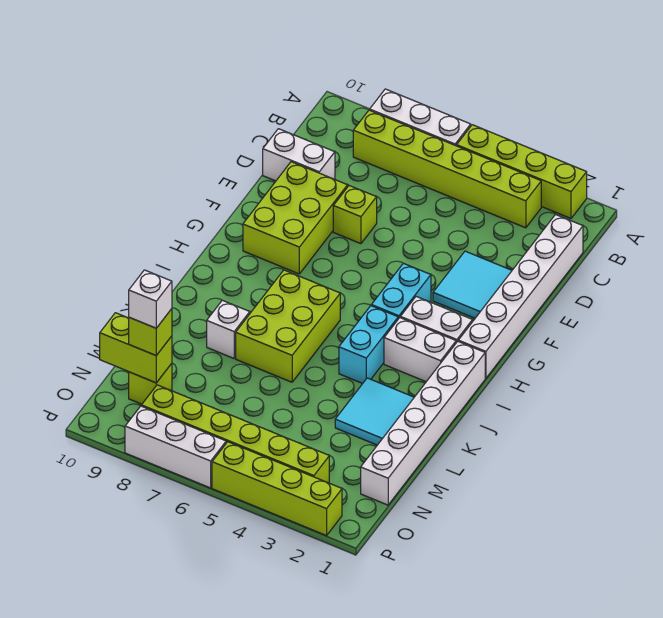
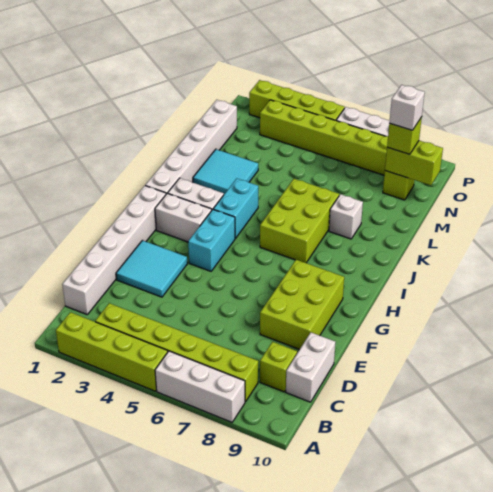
white brick D9:D10 level 1 -> white brick C10:D10 level 1
lime brick E7 level 1 -> lime brick C9 level 1

